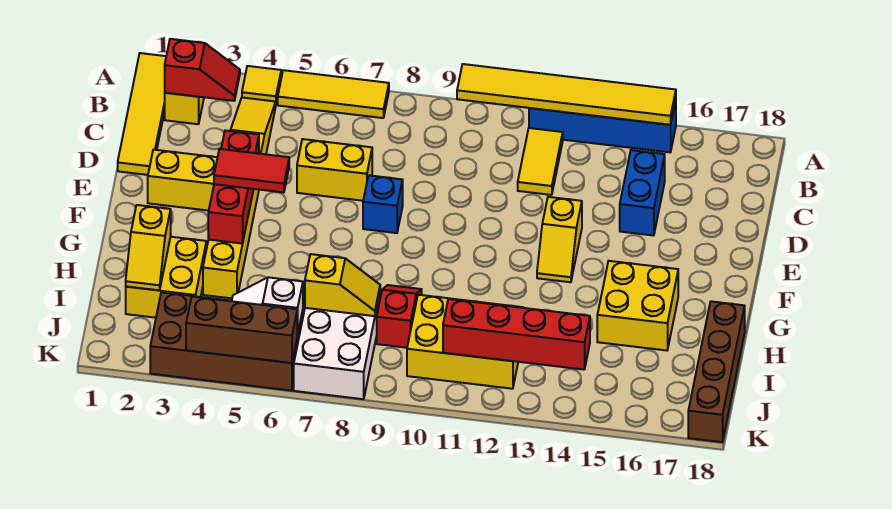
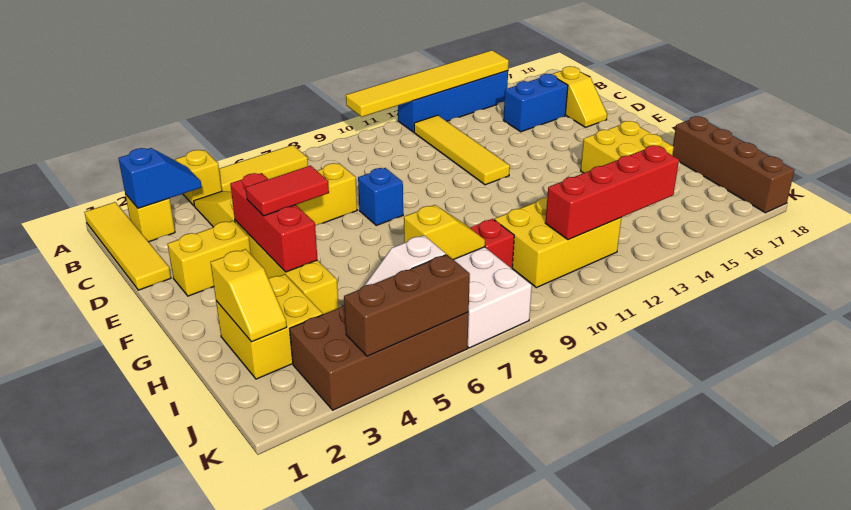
yellow tile A4 level 1 -> yellow brick A4 level 1
red slope B2:B3 level 2 top 2 -> blue slope B2:B3 level 2 top 2
yellow tile B12:C12 level 1 -> yellow tile B12:E12 level 1
blue brick C15:D15 level 1 -> blue brick C15:C16 level 1
yellow slope E13:F13 level 1 top E -> yellow slope C17:D17 level 1 top C

